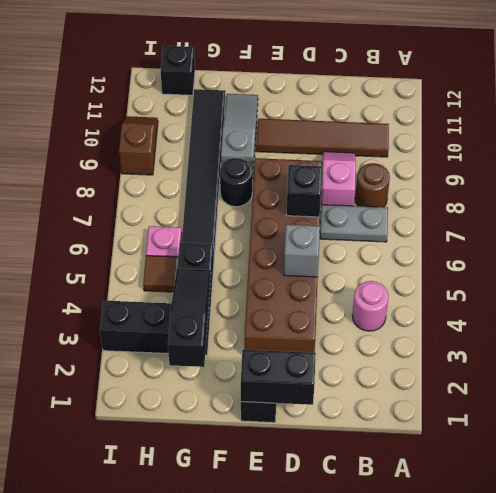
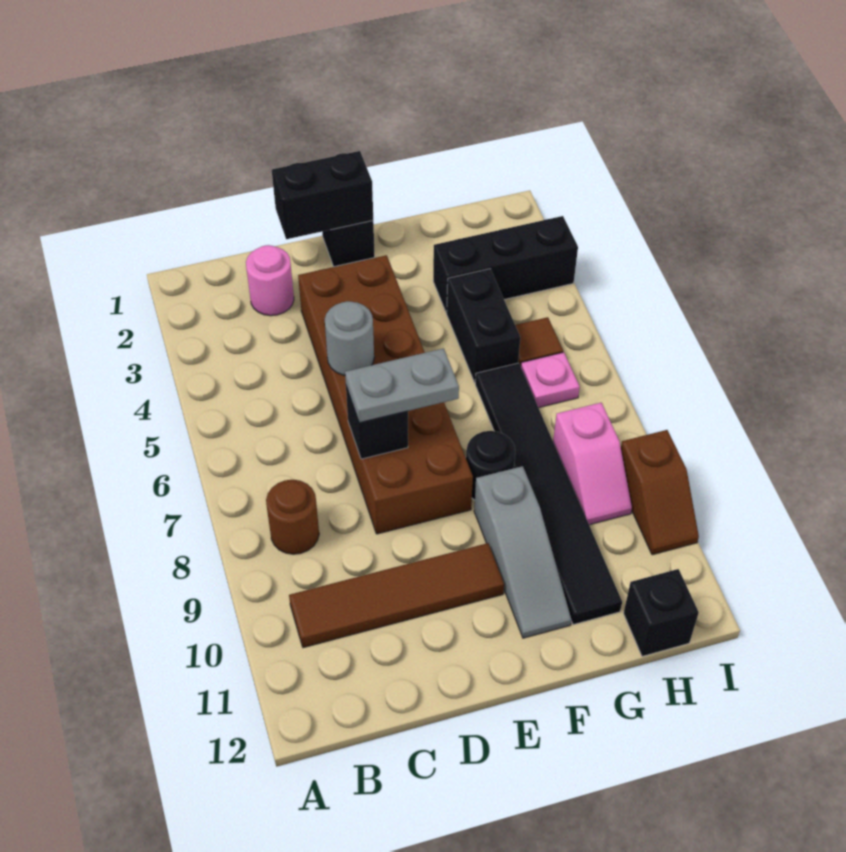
pink round brick B4 level 1 -> pink round brick C2 level 1
grey plate B7:C7 level 1 -> grey plate D7:E7 level 3
pink slope C8:C9 level 1 top 8 -> pink slope H8:H9 level 1 top 8
grey brick D5 level 2 -> grey round brick D5 level 2
black slope G2:G4 level 2 top 2 -> none

